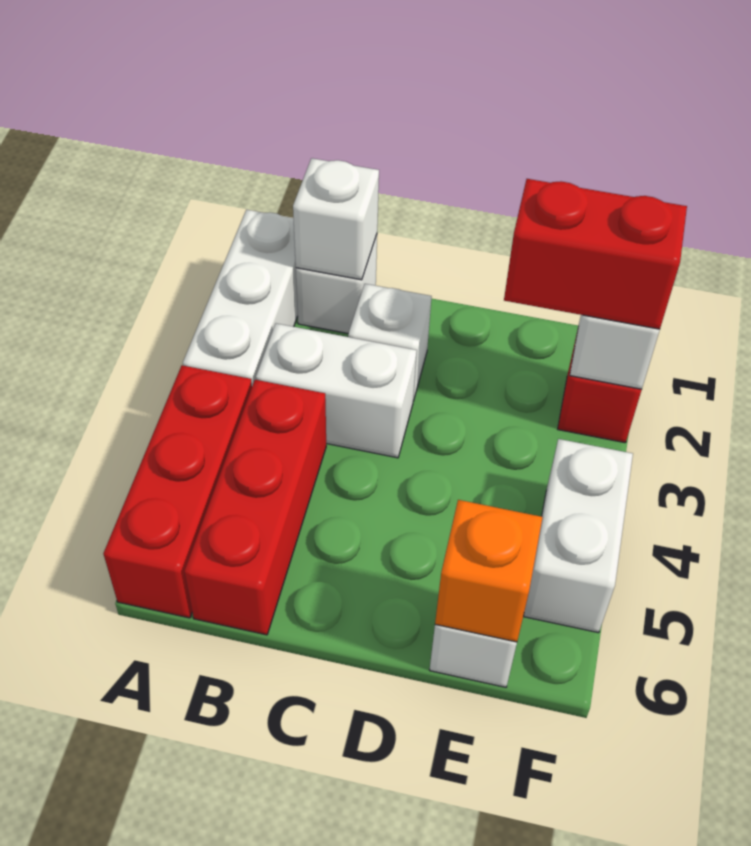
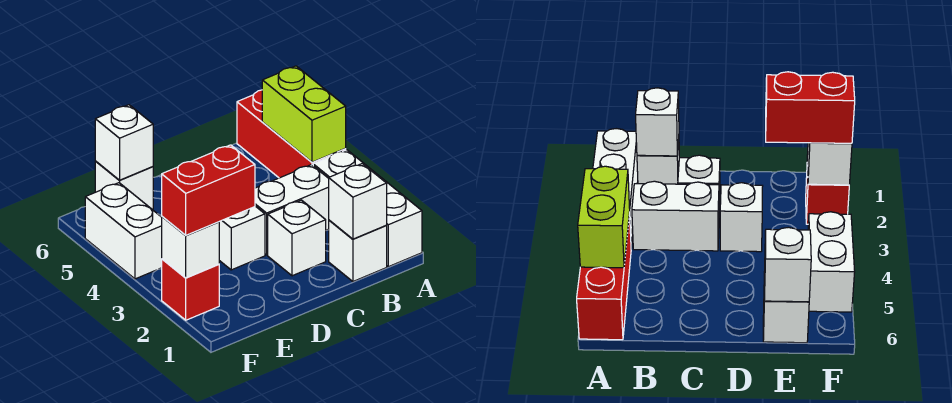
none -> lime brick A4:A5 level 2
red brick B4:B6 level 1 -> none
none -> white brick D3 level 1
orange brick E6 level 2 -> white brick E6 level 2

